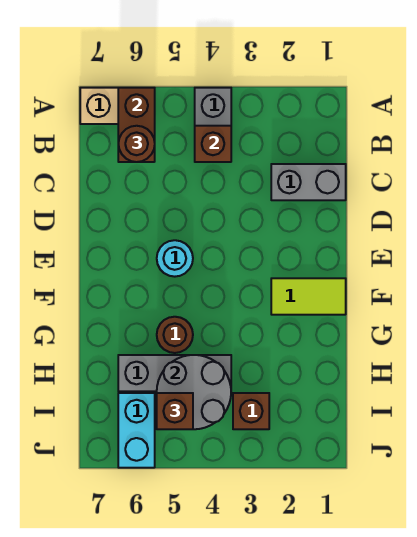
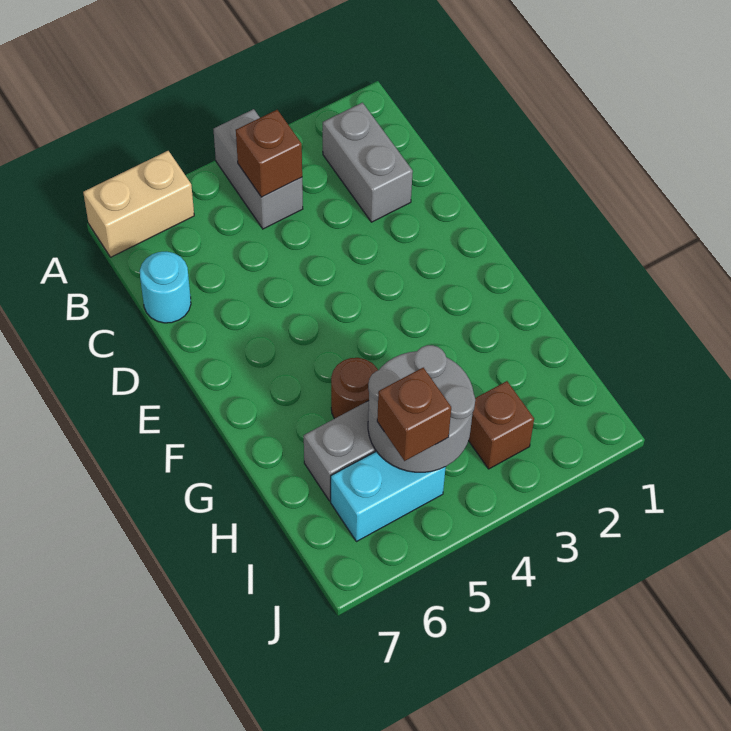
brown brick A6:B6 level 2 -> none
brown round brick B6 level 3 -> none
grey brick C1:C2 level 1 -> grey brick B2:C2 level 1
cyan round brick E5 level 1 -> cyan round brick C7 level 1
lime tile F1:F2 level 1 -> none
cyan brick I6:J6 level 1 -> cyan brick I5:I6 level 1

